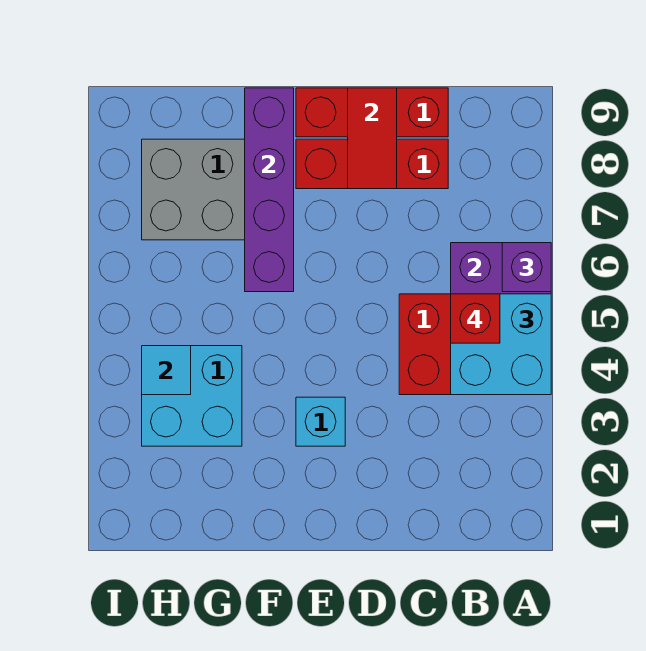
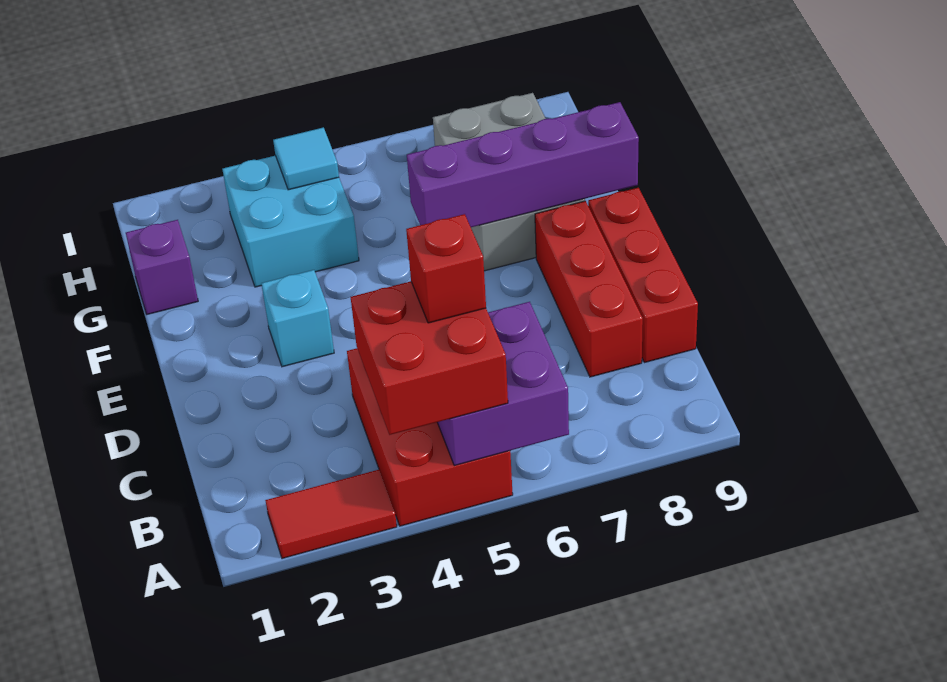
cyan brick A4:B5 level 3 -> red brick A4:B5 level 3
purple brick A6 level 3 -> purple brick G1 level 1
red tile D8:D9 level 2 -> red tile A2:A3 level 1

